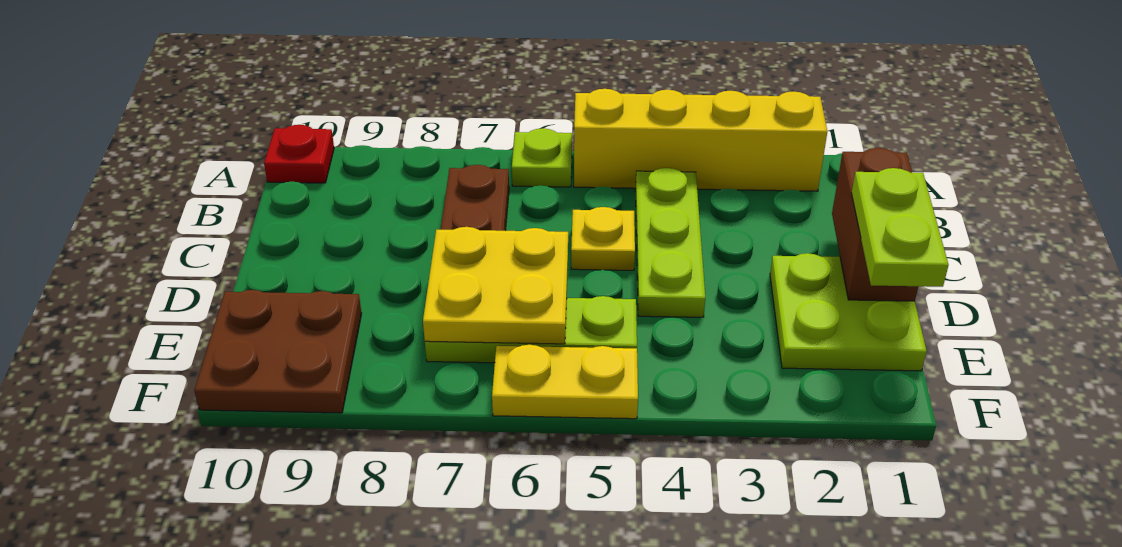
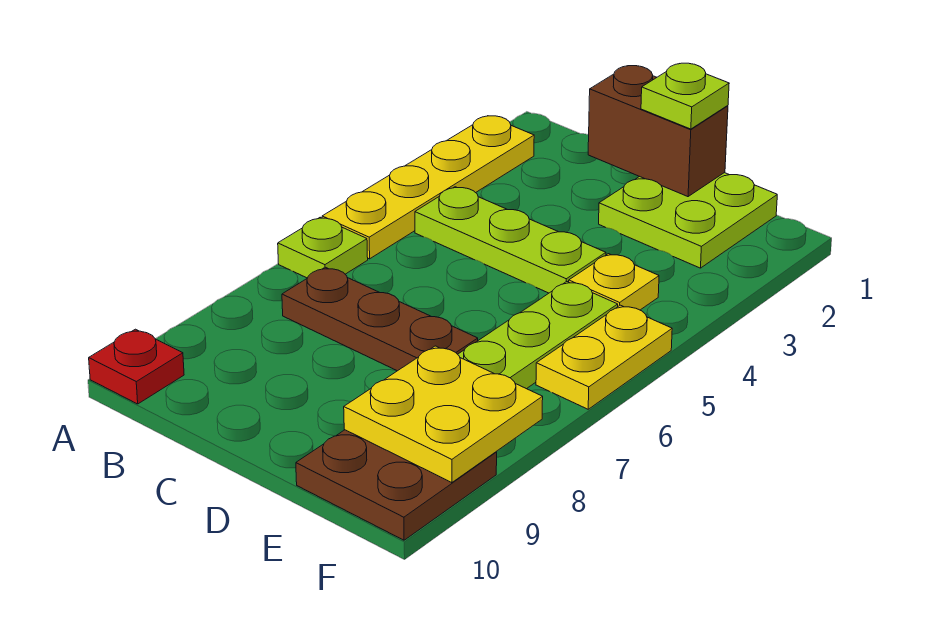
yellow brick A2:A5 level 1 -> yellow plate A2:A5 level 1
yellow plate C5 level 1 -> yellow plate E4 level 1
lime plate D1:E1 level 3 -> lime plate D1 level 3
yellow plate D6:E7 level 2 -> yellow plate E8:F9 level 2

